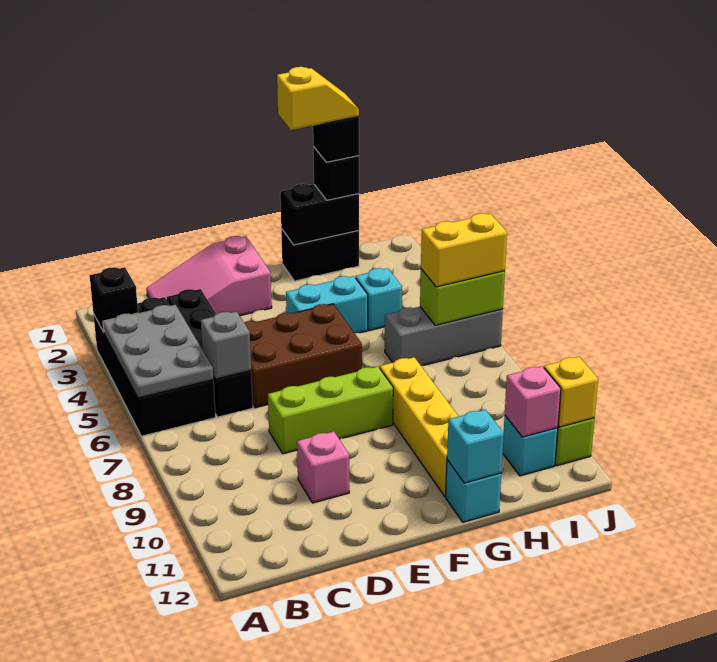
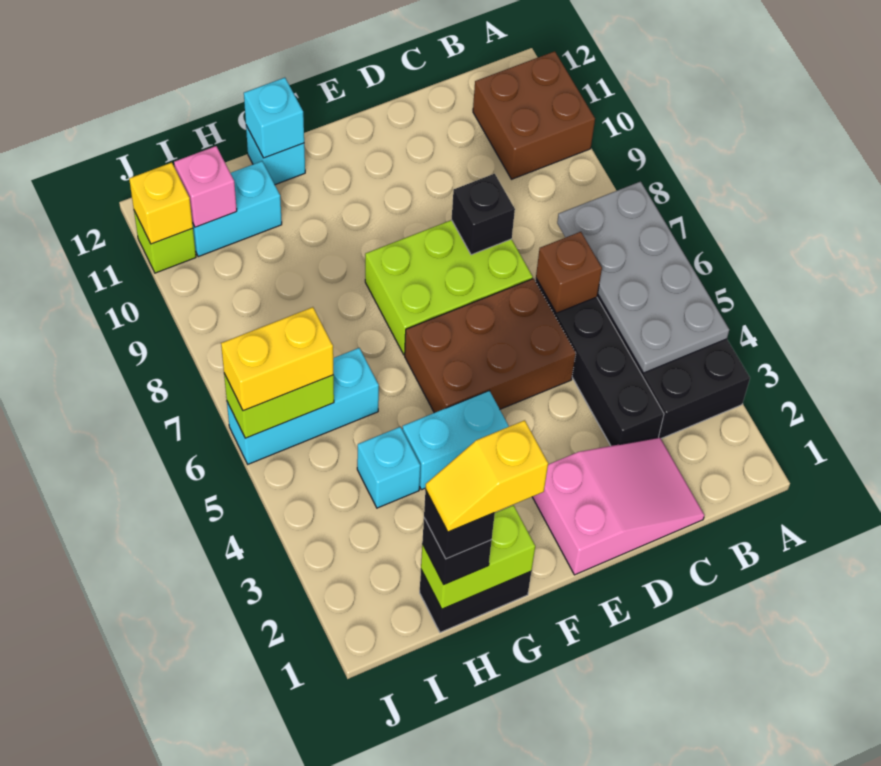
black brick A3 level 2 -> black brick D8 level 2
grey plate A4:B6 level 2 -> grey plate A4:B7 level 2
none -> brown brick A10:B11 level 1
grey brick C6 level 2 -> brown brick C6 level 2
lime brick D8:F8 level 1 -> lime brick D7:F8 level 1
pink brick D10 level 1 -> none
black brick G1:H1 level 2 -> lime brick G1:H1 level 2
yellow brick G8:G11 level 1 -> none
grey brick H6:J6 level 1 -> cyan brick H6:J6 level 1
cyan brick I11 level 1 -> cyan brick H11:I11 level 1

